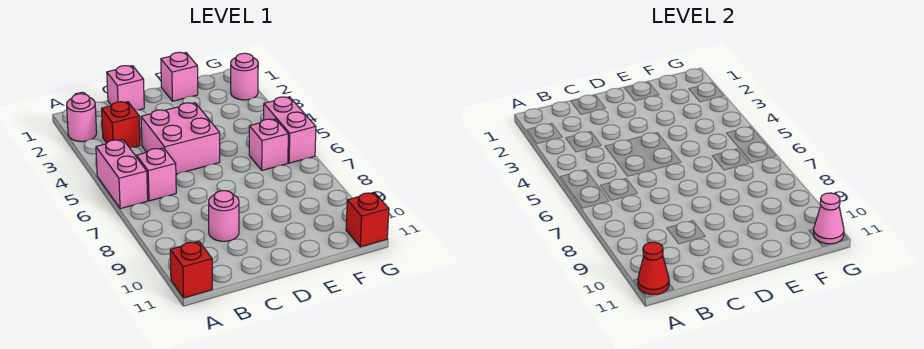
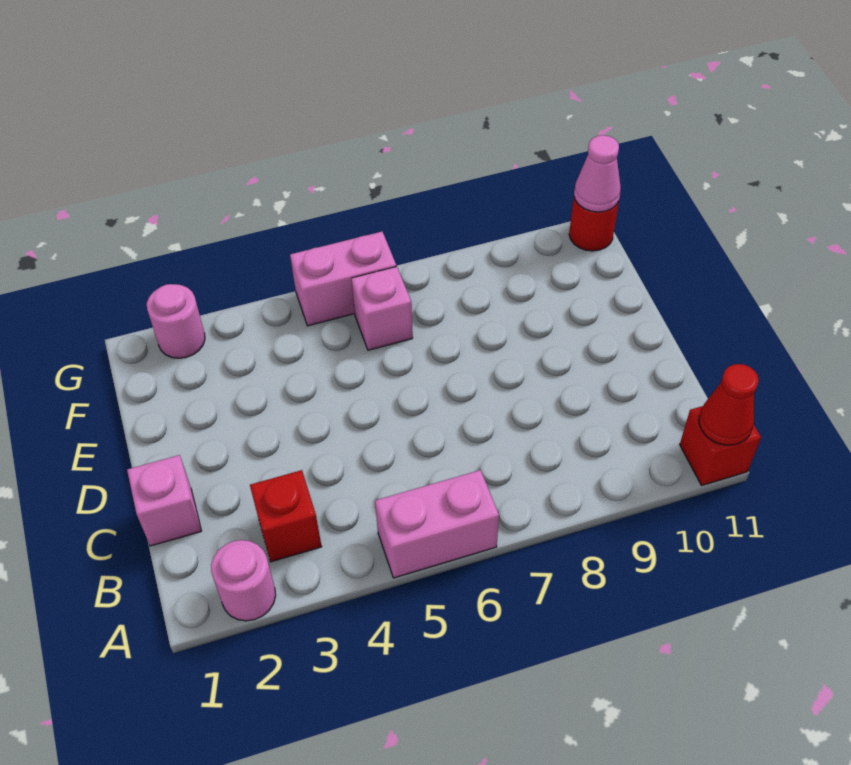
pink brick B6 level 1 -> none
pink brick C4:D5 level 1 -> none
pink round brick C9 level 1 -> none
pink brick E1 level 1 -> none
red brick G11 level 1 -> red round brick G11 level 1

